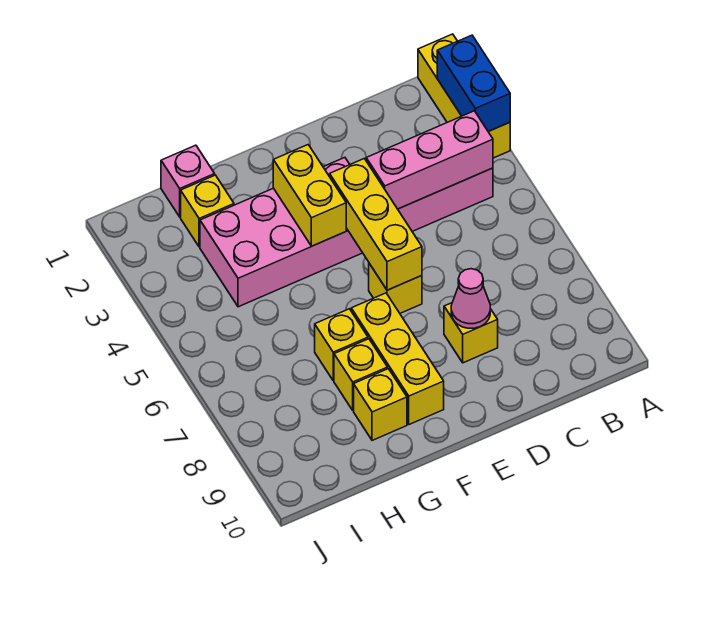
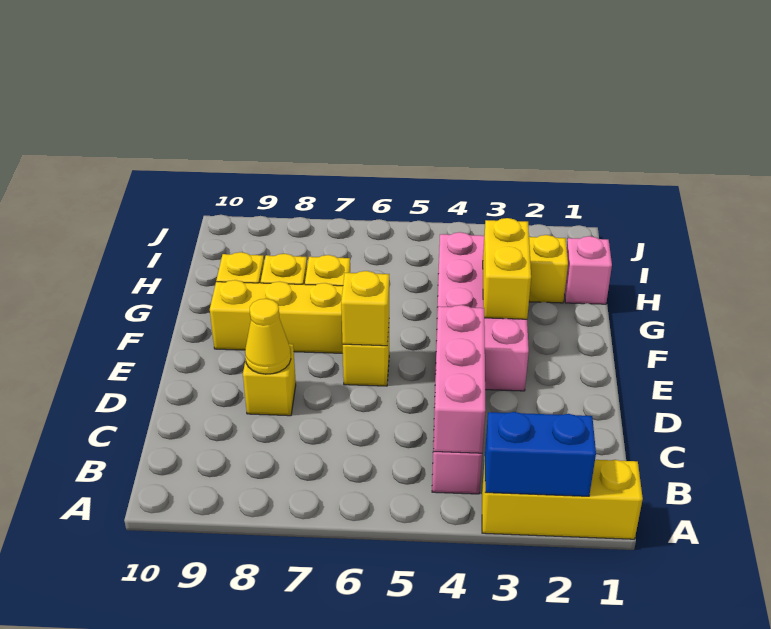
pink cone D8 level 2 -> yellow cone D8 level 2
yellow brick E4:E6 level 2 -> yellow brick E6 level 2
yellow brick F3:F4 level 2 -> yellow brick F3:G3 level 2

